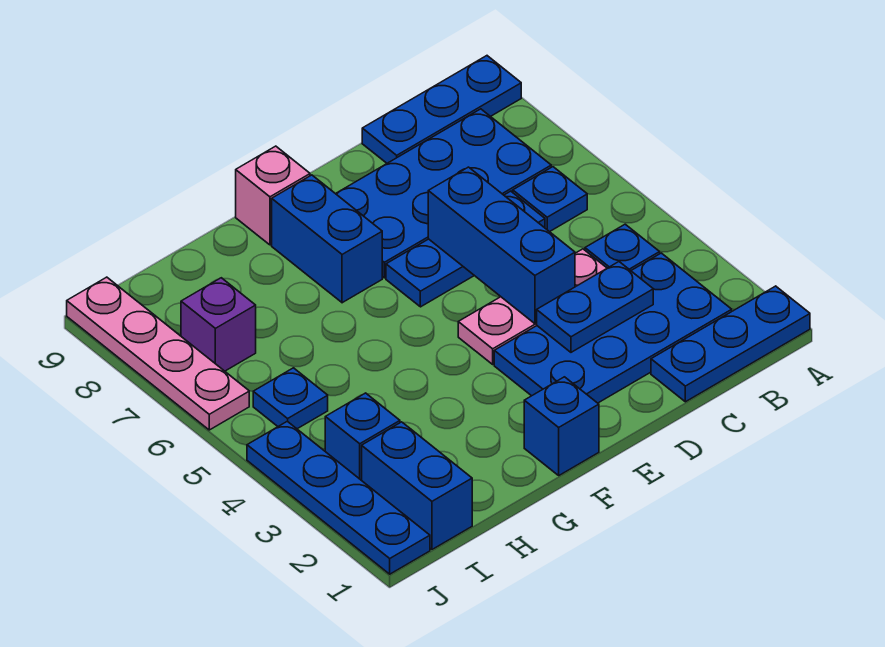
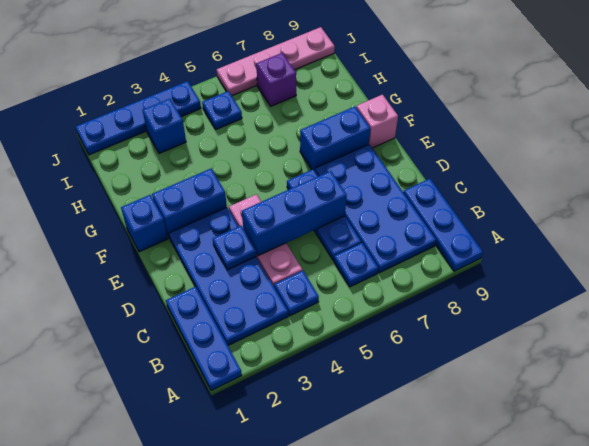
blue plate C3:D3 level 2 -> blue plate D3 level 2
blue brick I1:I2 level 1 -> blue brick F2:F3 level 1

